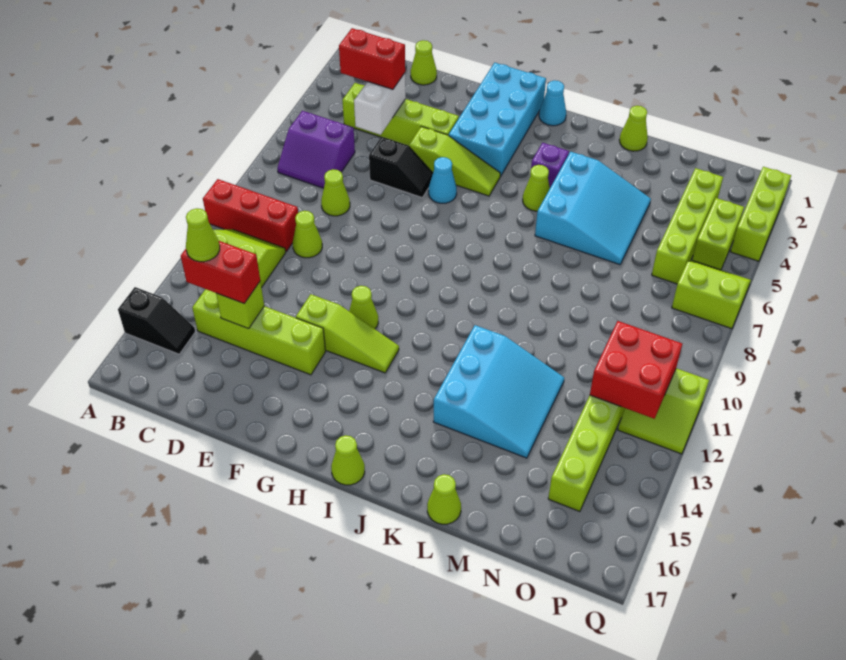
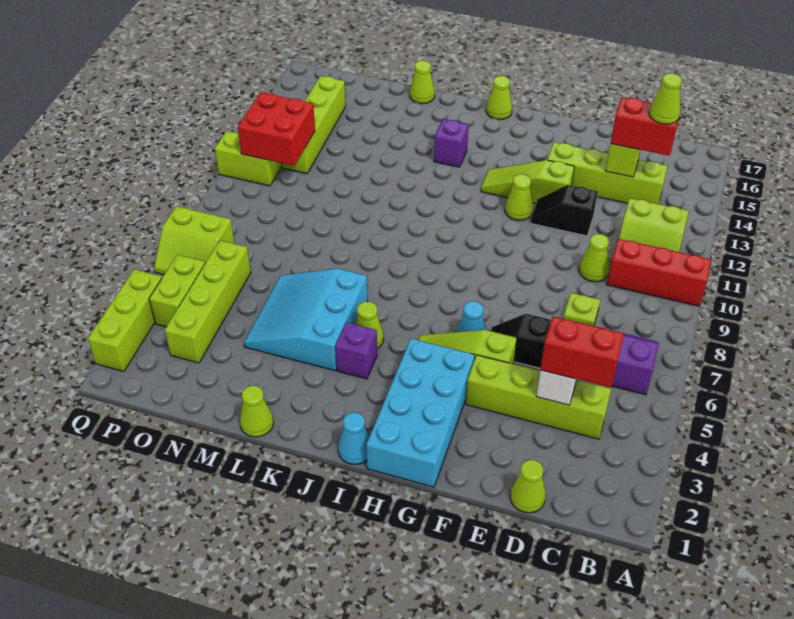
black slope A15:B15 level 1 top A -> black slope E12:F12 level 1 top E
lime cone D8 level 1 -> lime plate D8 level 1
none -> purple brick J14 level 1
cyan slope K12:M14 level 1 top K -> none

